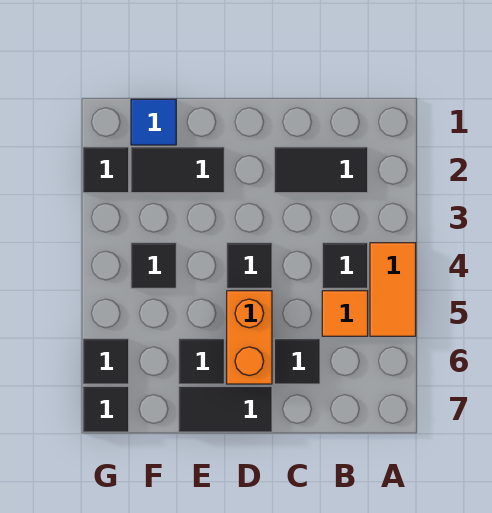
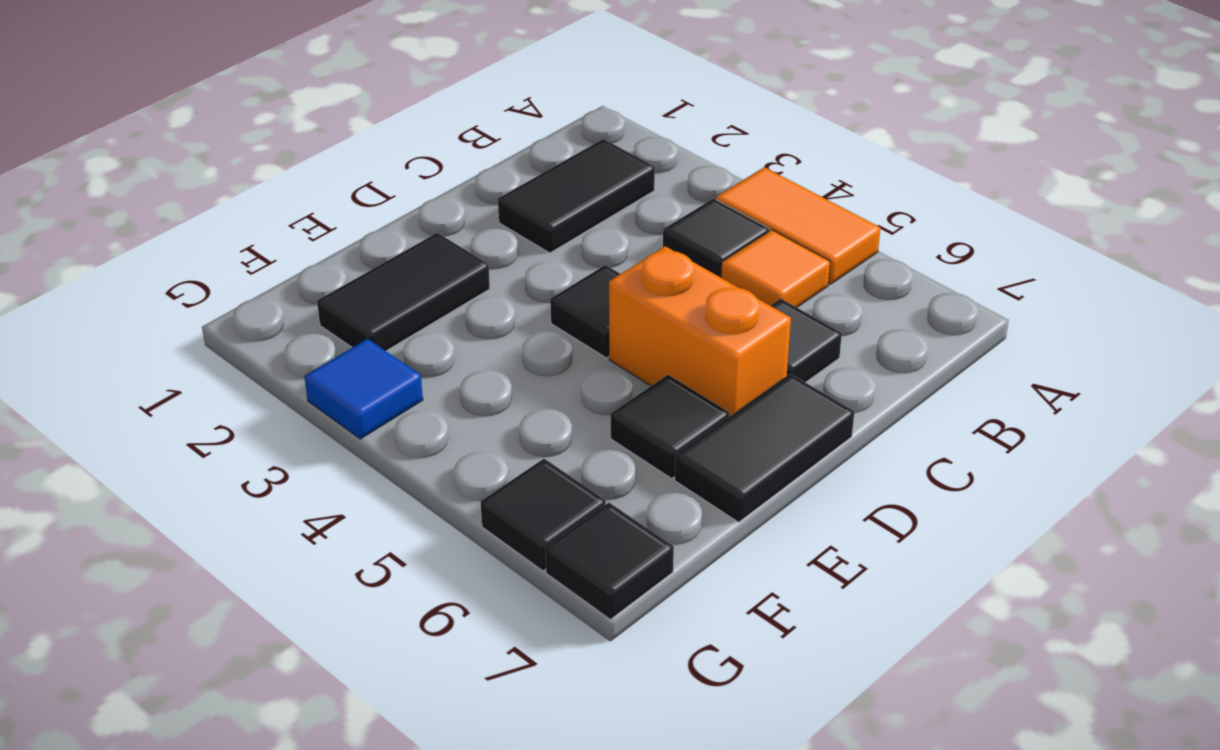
blue tile F1 level 1 -> blue tile G3 level 1
black tile F4 level 1 -> none
black tile G2 level 1 -> none

